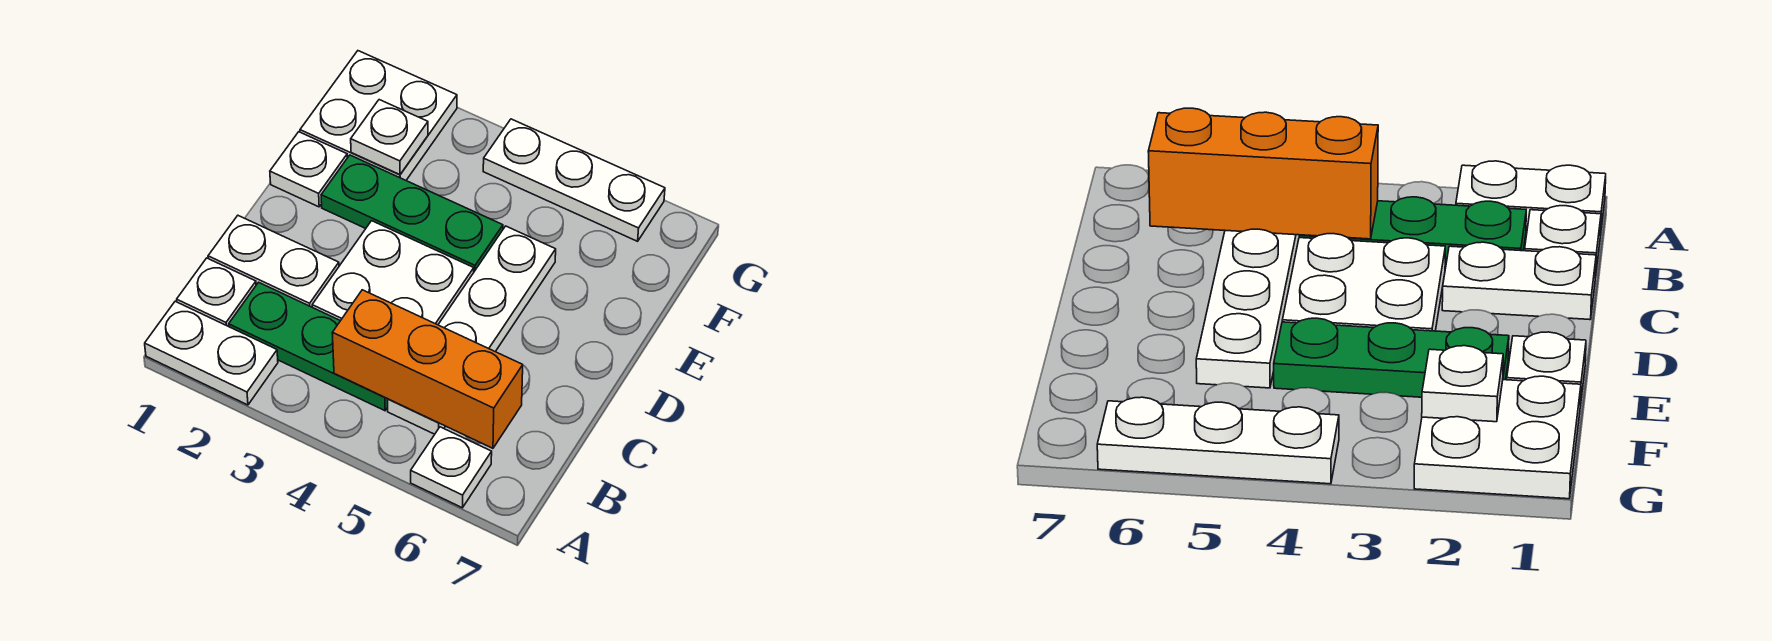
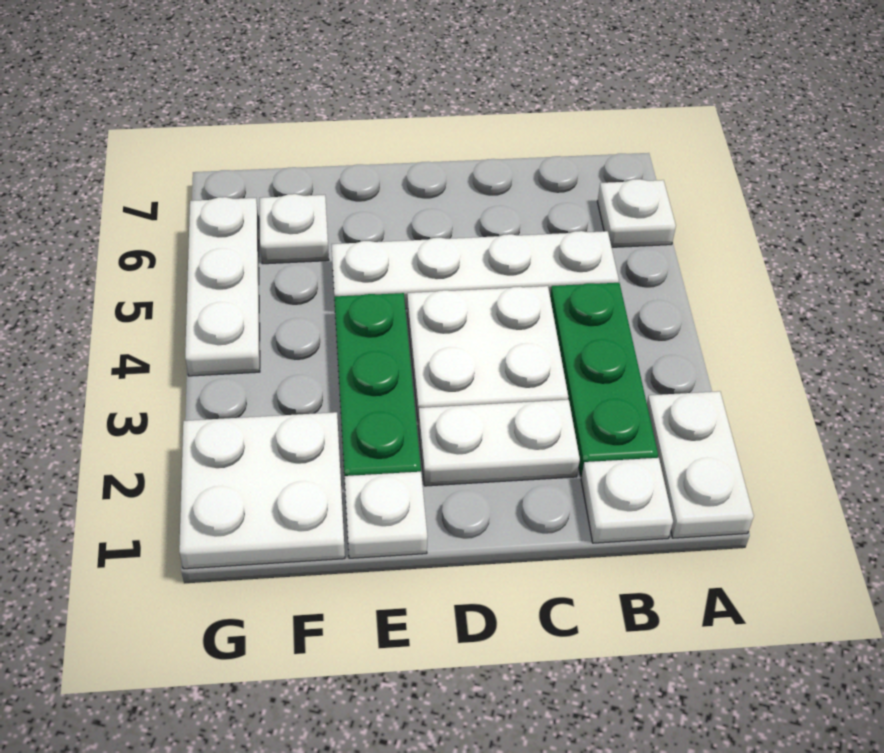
orange brick B4:B6 level 2 -> none
white plate C1:C2 level 1 -> white plate C2:D2 level 1
white plate F2 level 2 -> white plate F6 level 1

